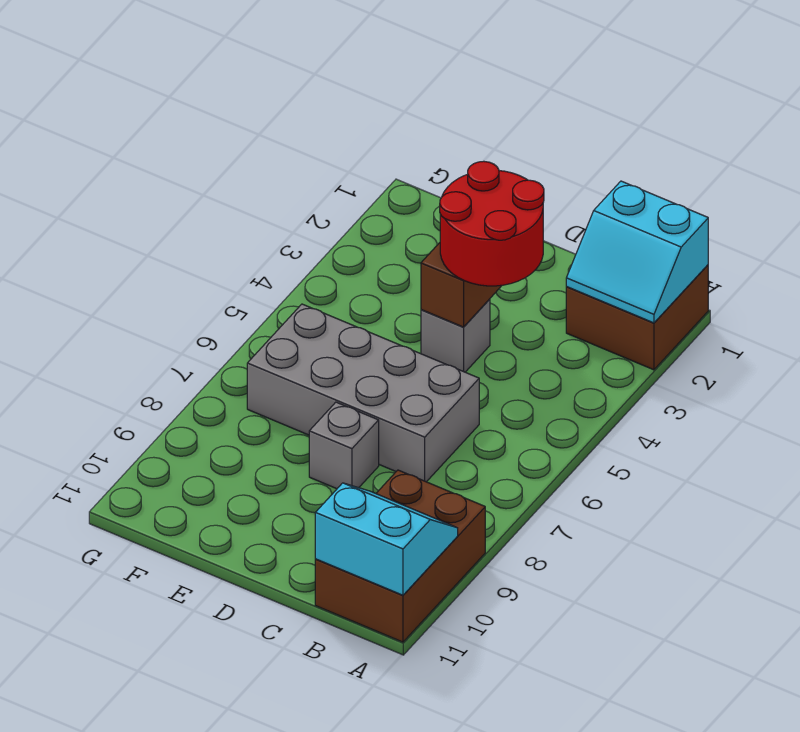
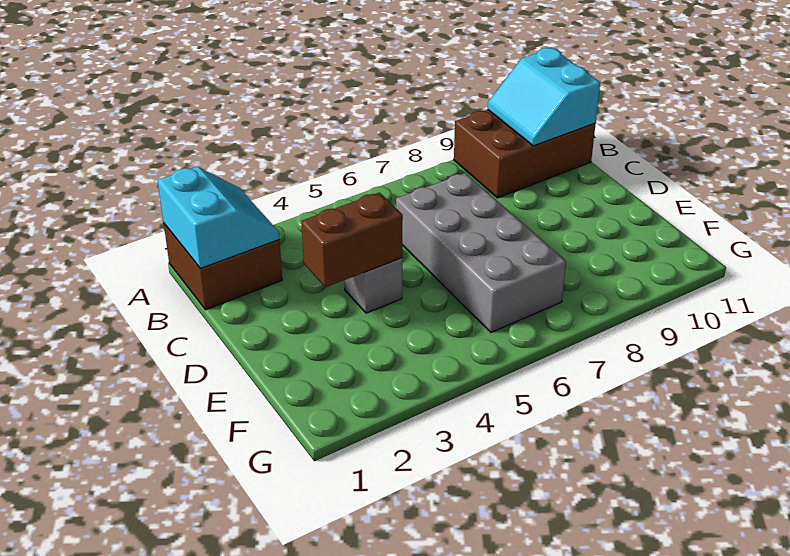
red round brick C3:D4 level 3 -> none
grey brick D8 level 1 -> none

